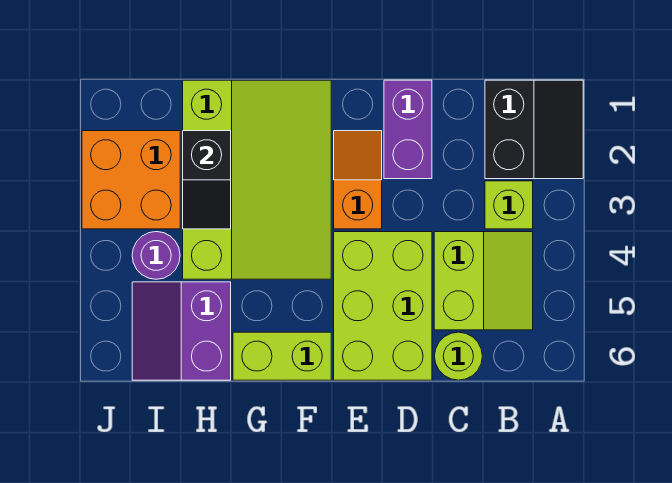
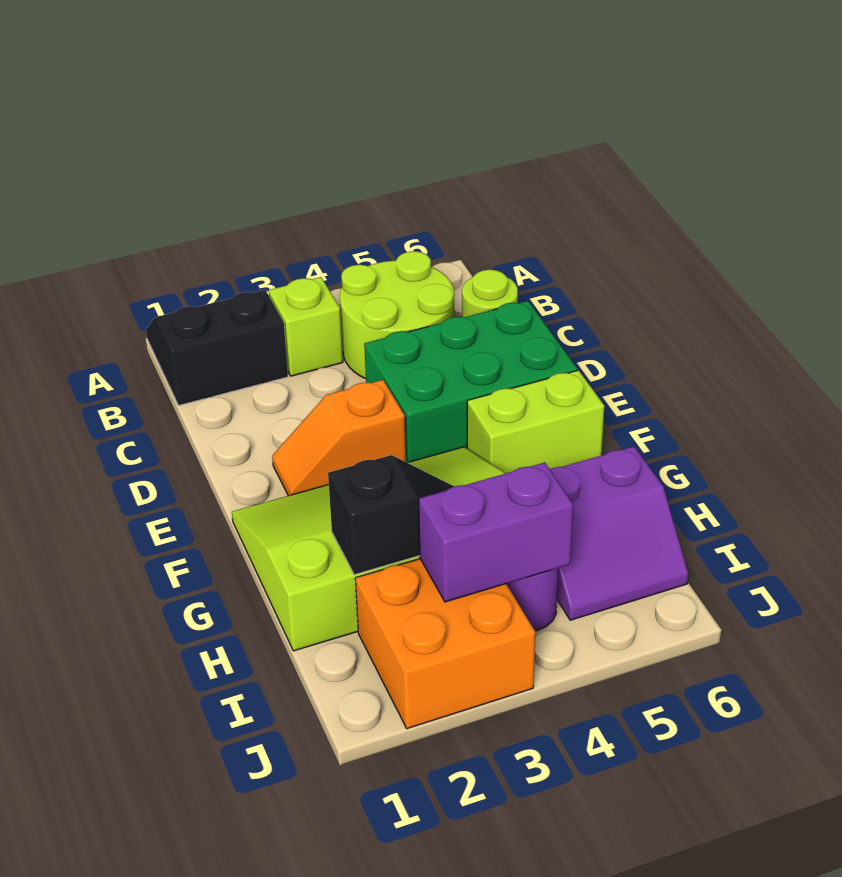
lime slope B4:C5 level 1 top C -> lime round brick B4:C5 level 1
purple brick D1:D2 level 1 -> purple brick I3:I4 level 2
lime brick D4:E6 level 1 -> green brick D4:E6 level 1
lime brick F6:G6 level 1 -> lime brick F5:F6 level 1

